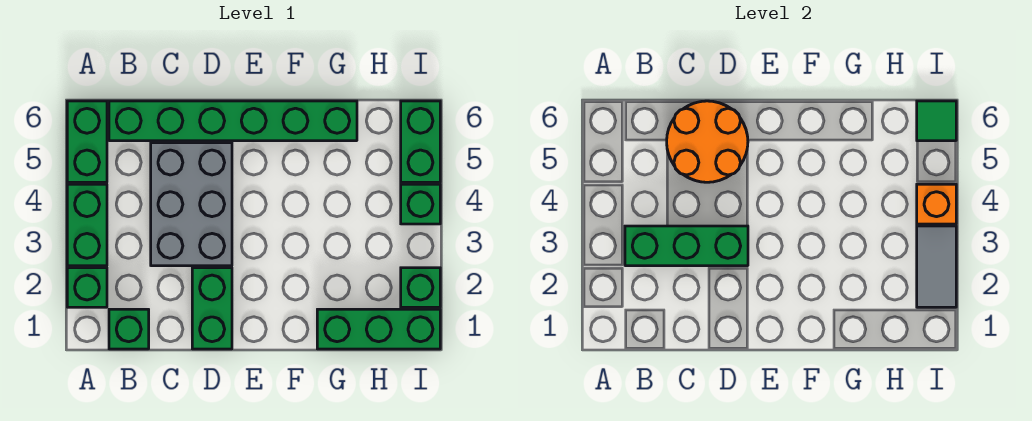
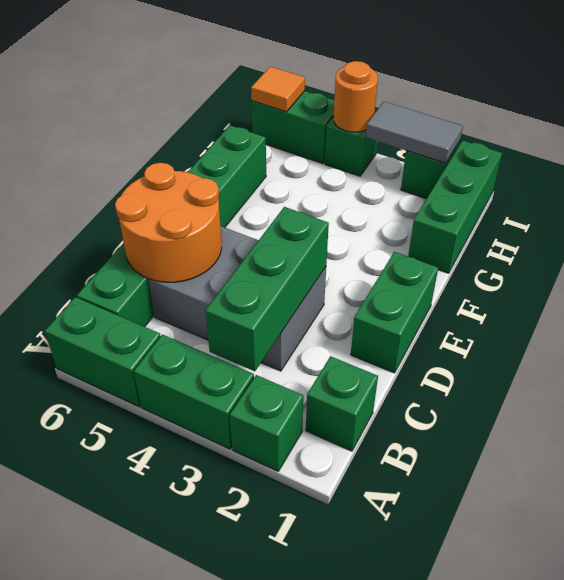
green brick D1:D2 level 1 -> green brick D1:E1 level 1
orange brick I4 level 2 -> orange round brick I4 level 2
green tile I6 level 2 -> orange tile I6 level 2

